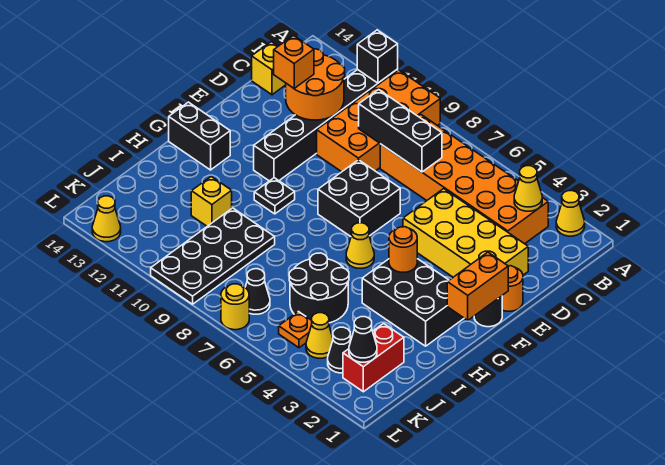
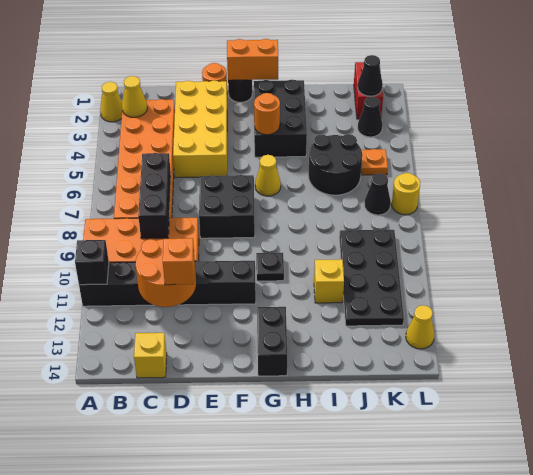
black plate I9:L10 level 1 -> black plate J9:K12 level 1
red brick J2:K2 level 1 -> red brick K1:K2 level 1
yellow cone K4 level 1 -> none

